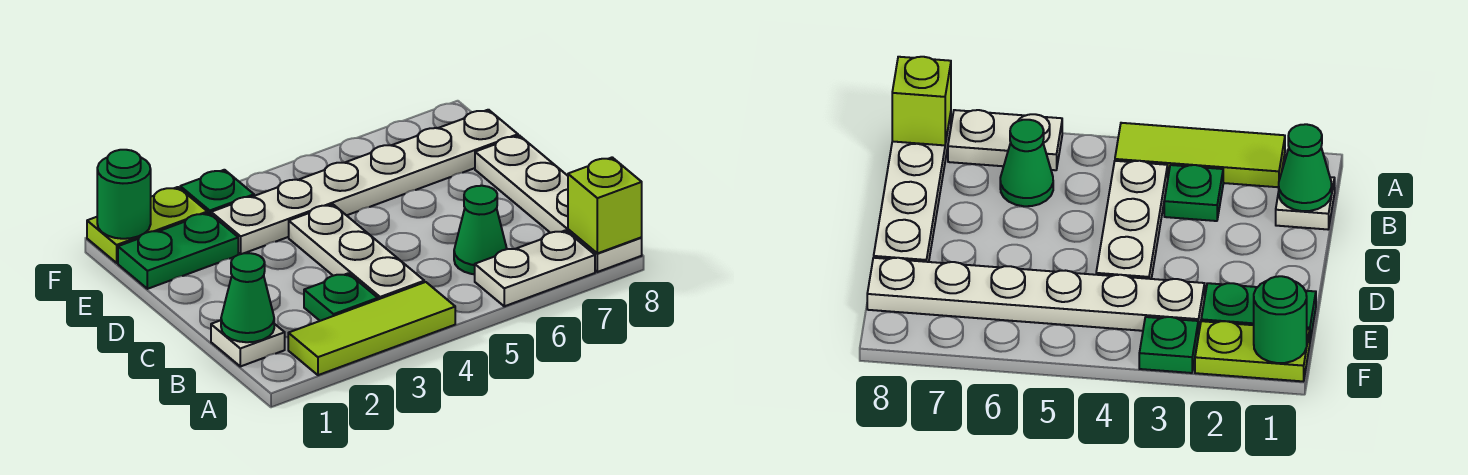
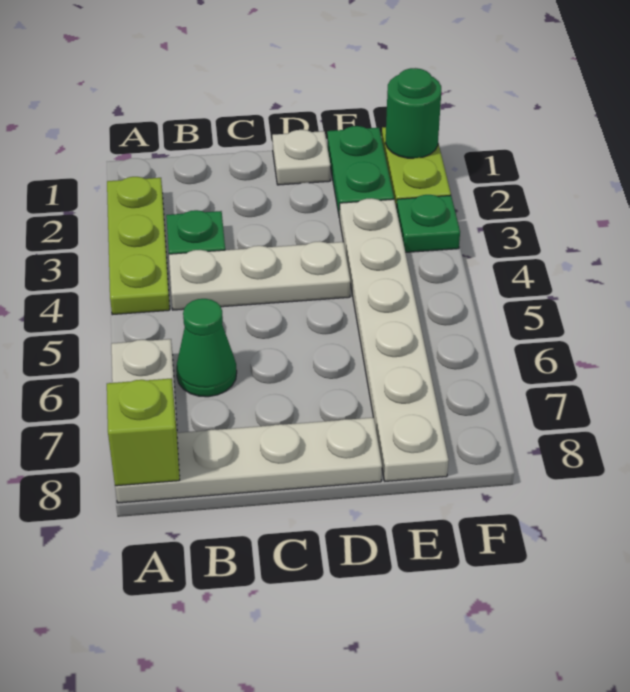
lime tile A2:A4 level 1 -> lime plate A2:A4 level 1
white plate B1 level 1 -> white plate D1 level 1
green cone B1 level 2 -> none

